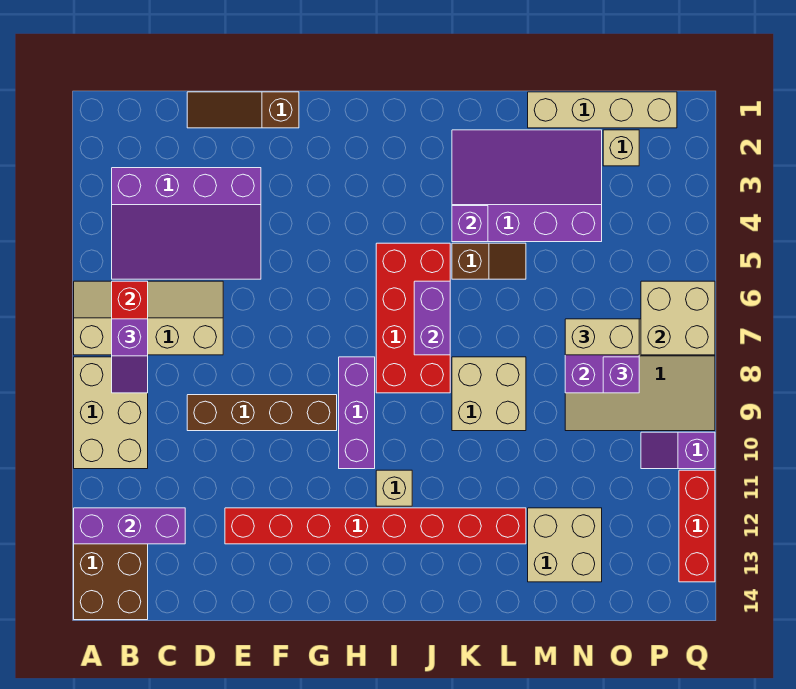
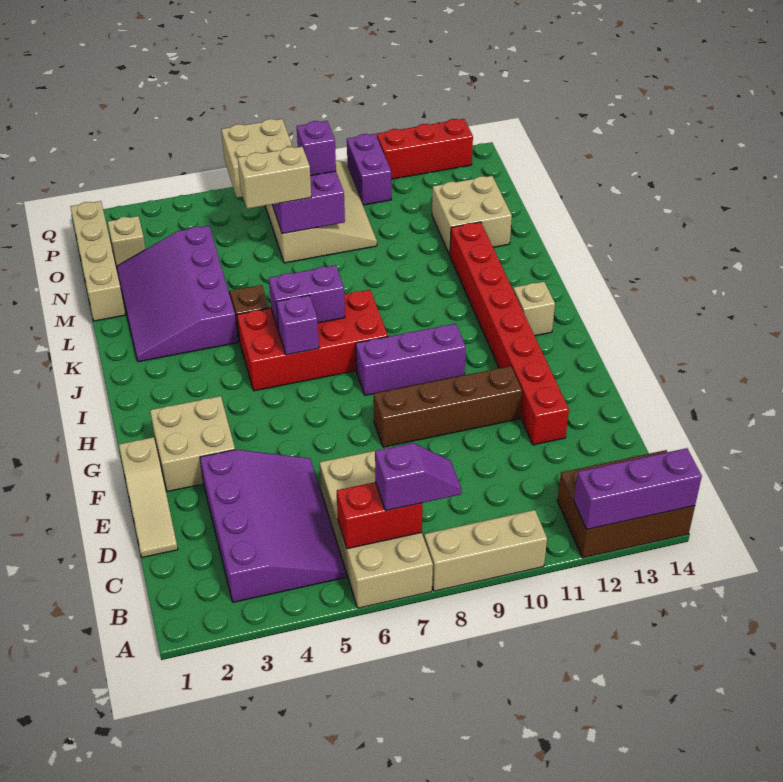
tan slope A6:D7 level 1 top 7 -> tan brick A6:D7 level 1
tan brick A8:B10 level 1 -> tan brick A8:A10 level 1
purple brick A12:C12 level 2 -> purple brick A12:A14 level 2
brown slope D1:F1 level 1 top F -> tan slope D1:F1 level 1 top F
brown brick D9:G9 level 1 -> brown brick F8:F11 level 1
tan brick I11 level 1 -> tan brick I13 level 1
purple brick K4 level 2 -> purple brick I6 level 2
tan brick K8:L9 level 1 -> tan brick F2:G3 level 1
tan brick N7:O7 level 3 -> tan brick N6:N7 level 3
purple slope P10:Q10 level 1 top Q -> purple brick P10:Q10 level 1

